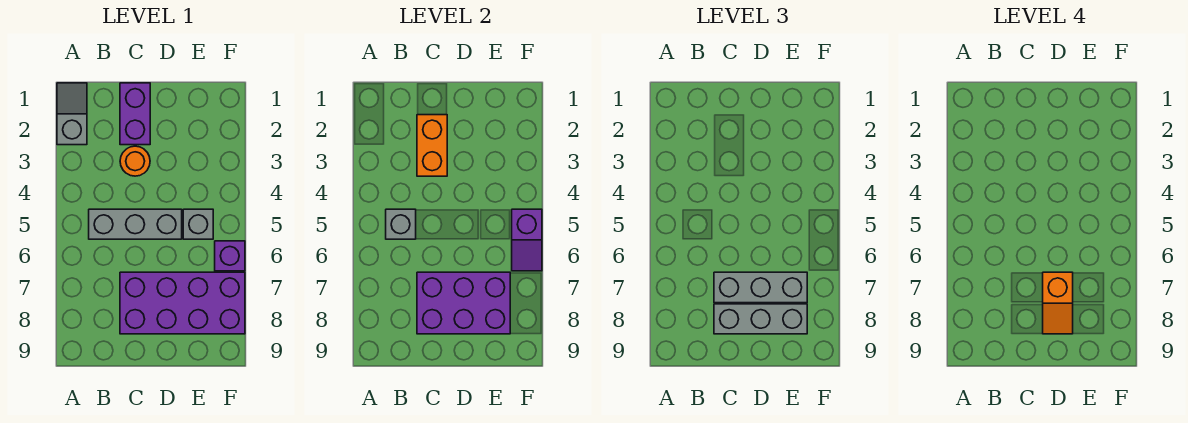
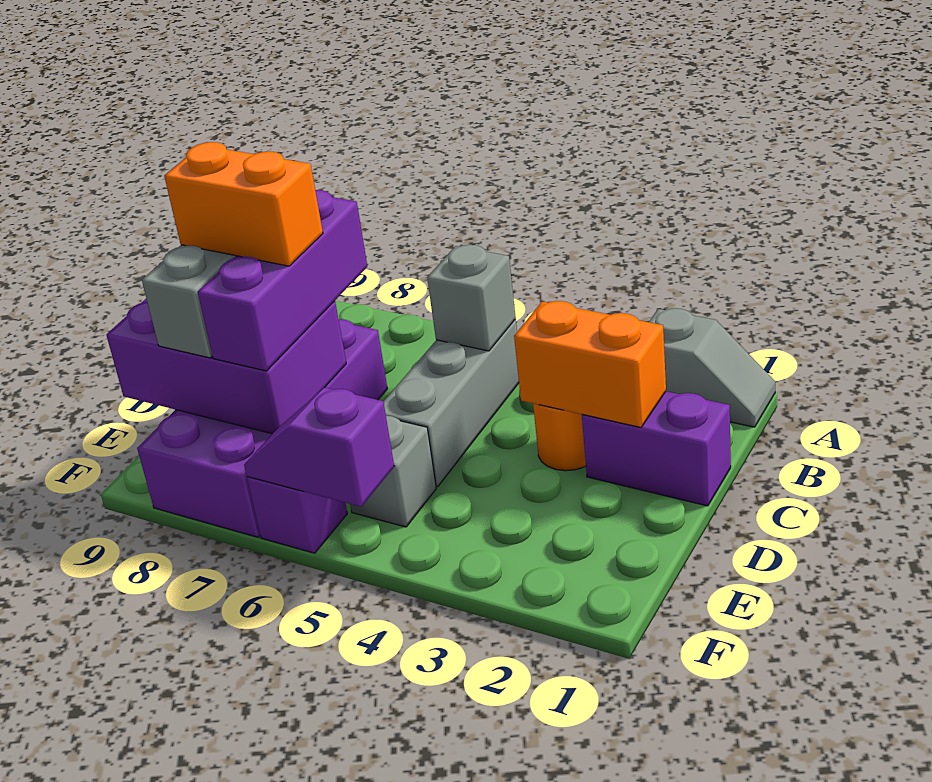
purple brick C7:E8 level 2 -> purple brick D7:E9 level 2
grey brick C7:E7 level 3 -> purple brick C7:E7 level 3
orange slope D7:D8 level 4 top 7 -> orange brick D7:D8 level 4

